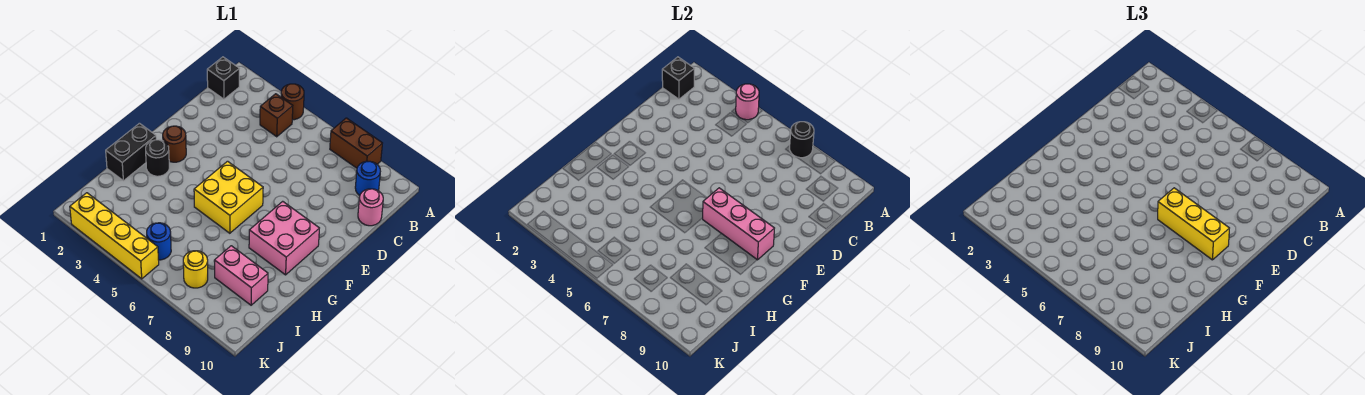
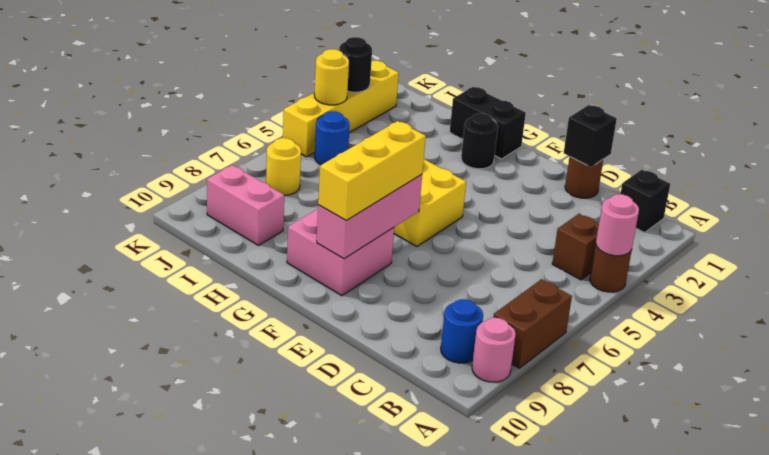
black round brick A7 level 2 -> black round brick K3 level 2
black brick B1 level 2 -> black brick D1 level 2
pink round brick C10 level 1 -> pink round brick A9 level 1
brown round brick F2 level 1 -> brown round brick D1 level 1
pink brick I8:I9 level 1 -> pink brick I9:J9 level 1
none -> yellow round brick K4 level 2

